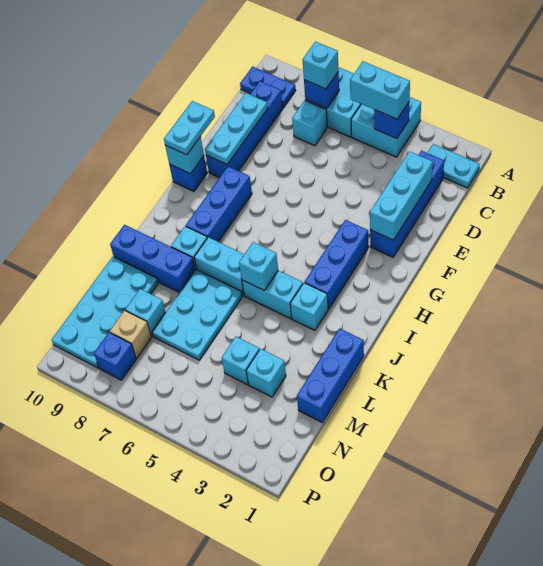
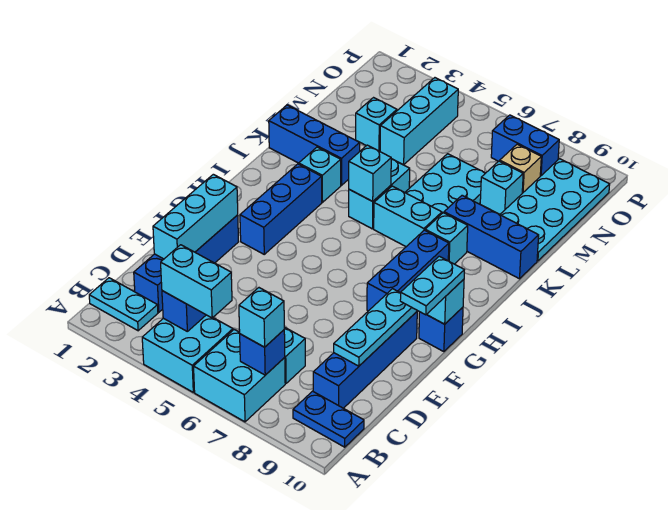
cyan brick J4:J5 level 1 -> cyan brick J5:K5 level 1
blue brick K1:M1 level 1 -> blue brick K1:K3 level 1
cyan brick M4 level 1 -> cyan brick M4:O4 level 1
blue brick O8 level 1 -> blue brick O7:O8 level 1

